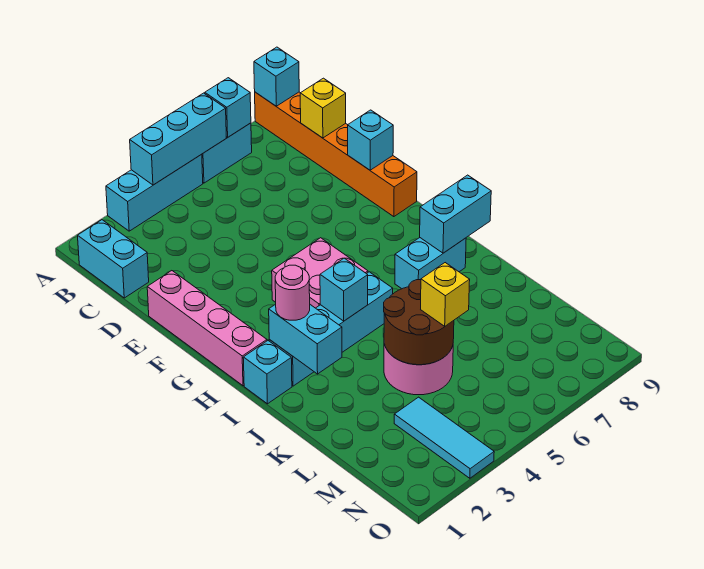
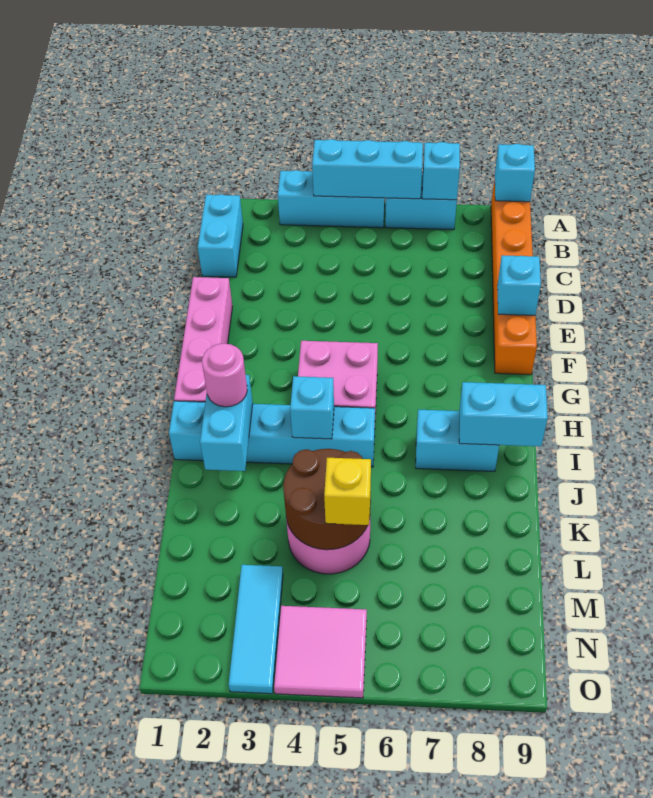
yellow brick C9 level 2 -> none
none -> pink tile N4:O5 level 1

